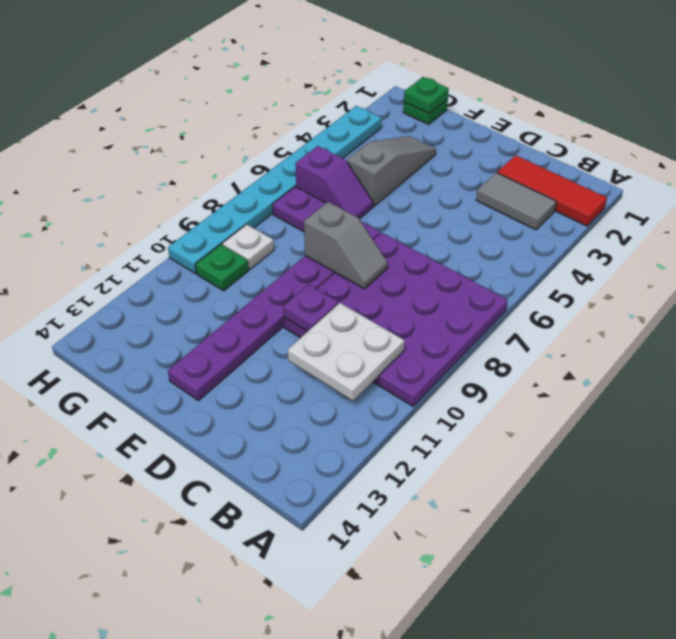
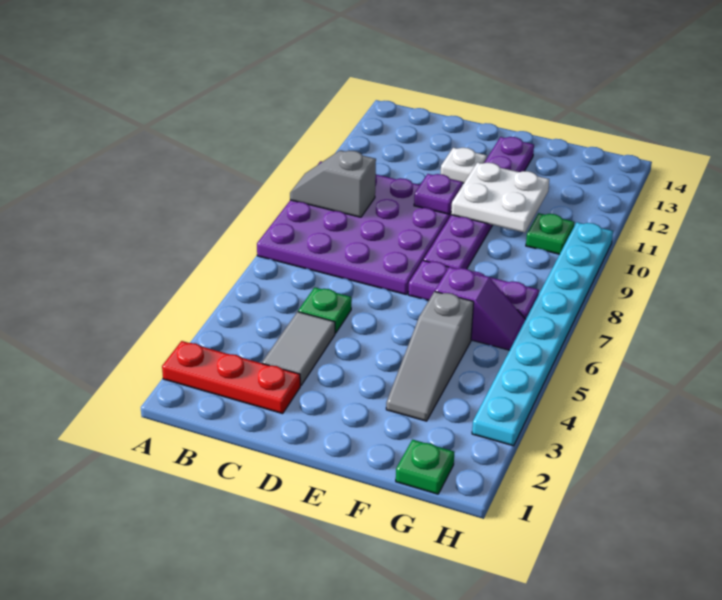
red tile A2:C2 level 1 -> red plate A2:C2 level 1
grey tile B3:C3 level 1 -> grey tile C3:C4 level 1
white plate B10:C11 level 2 -> white plate E10:F11 level 2
grey slope D8:E8 level 2 top E -> grey slope A9:B9 level 2 top B
purple slope F6:G6 level 1 top G -> purple slope F6:G6 level 1 top F
green plate G1 level 2 -> green plate C5 level 1
white plate G9 level 1 -> white plate D12 level 1

